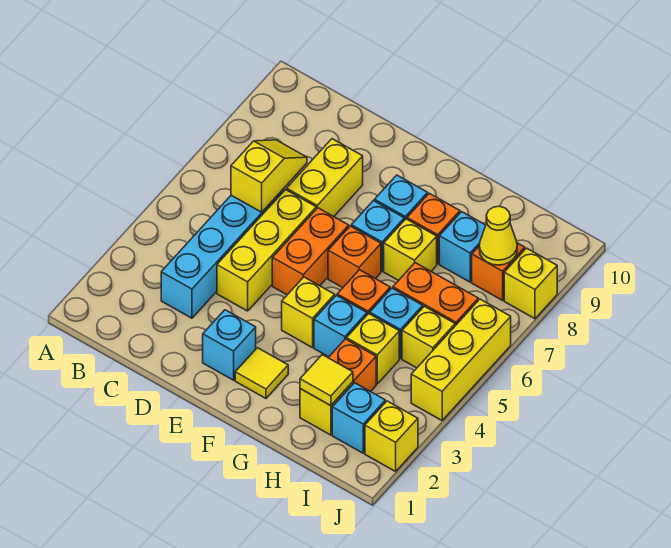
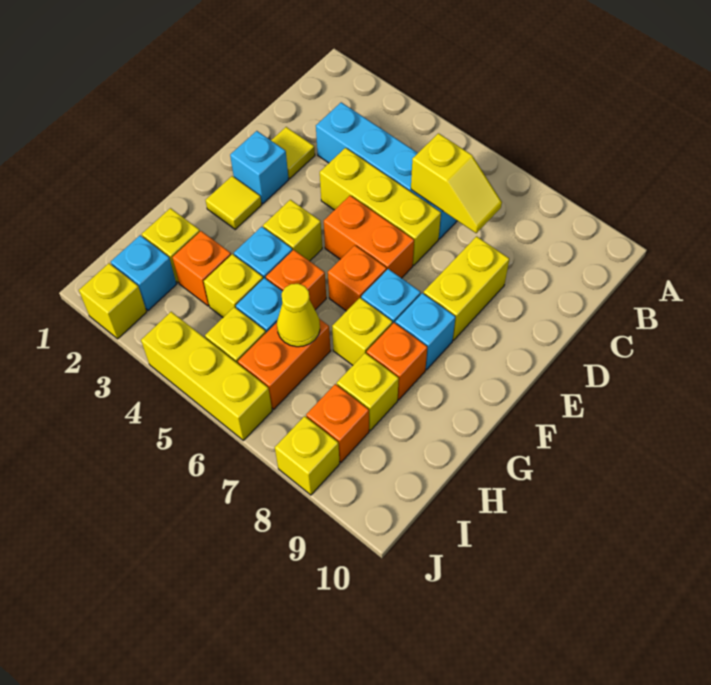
yellow brick D7:D8 level 1 -> yellow brick D8:E8 level 1
yellow tile H2 level 2 -> yellow tile D2 level 1
cyan brick H8 level 1 -> yellow brick H8 level 1
yellow cone I8 level 2 -> yellow cone H6 level 2

